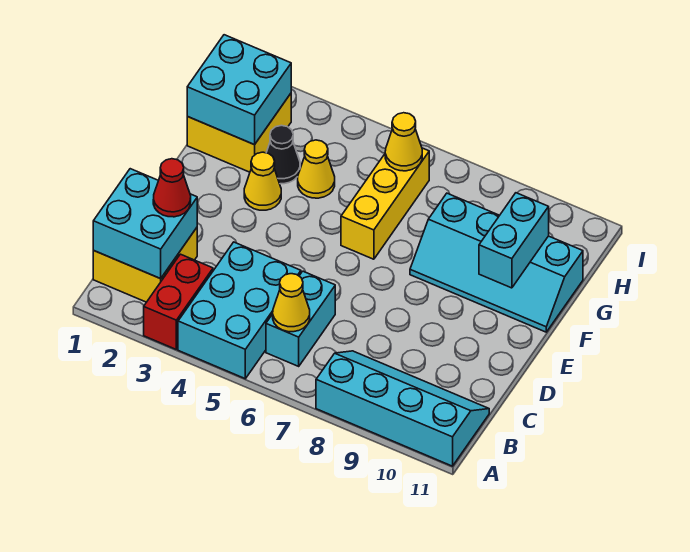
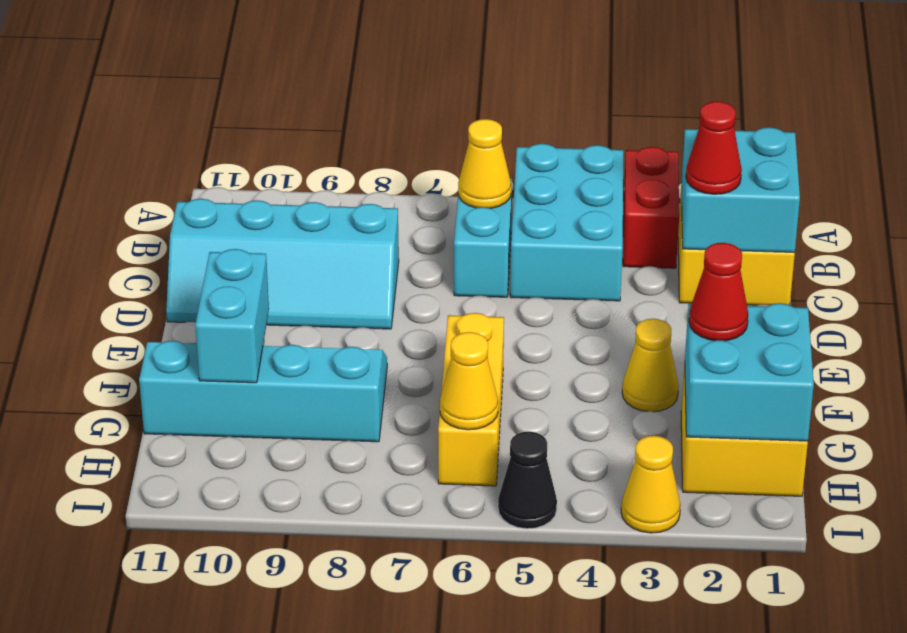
cyan slope A8:B11 level 1 top A -> cyan slope C8:D11 level 1 top C
none -> red cone G2 level 3
black cone G3 level 1 -> black cone I5 level 1
yellow cone G4 level 1 -> yellow cone I3 level 1

